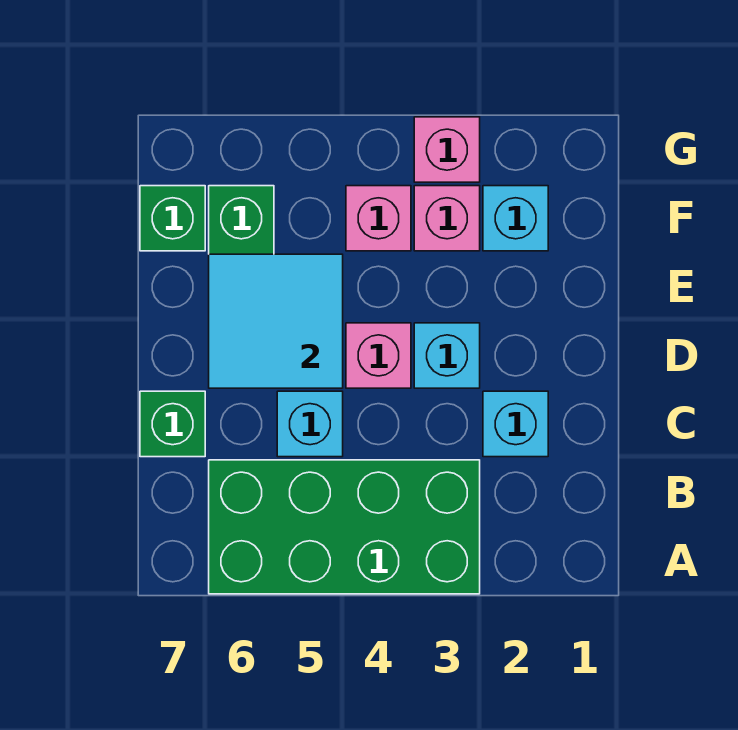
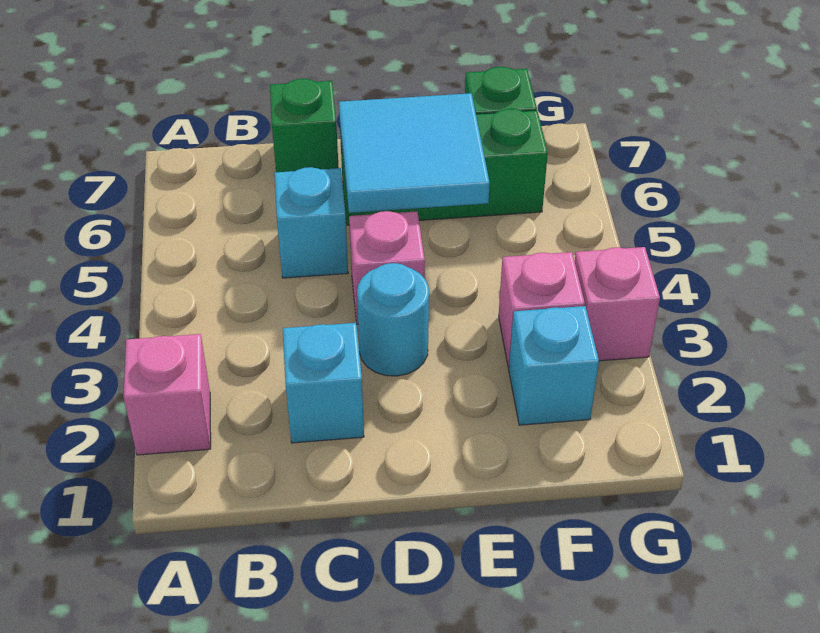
green brick A3:B6 level 1 -> none
cyan brick D3 level 1 -> cyan round brick D3 level 1
pink brick F4 level 1 -> pink brick A2 level 1

